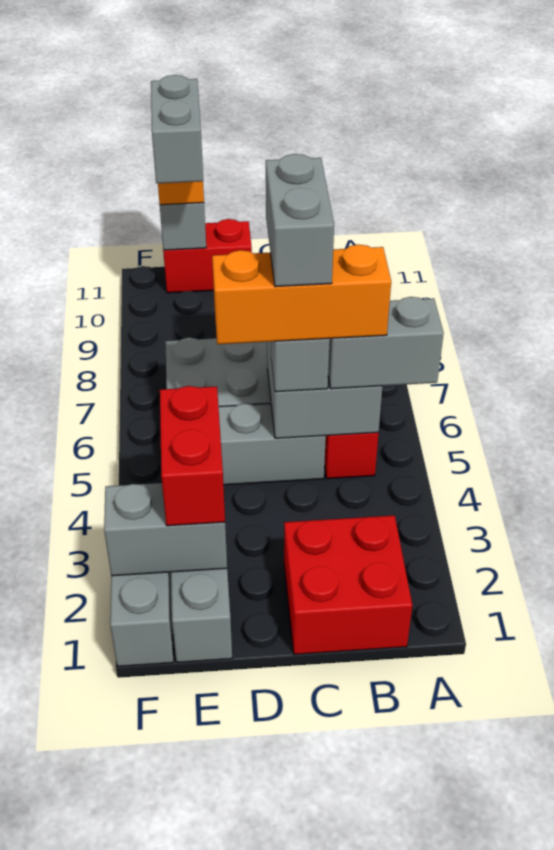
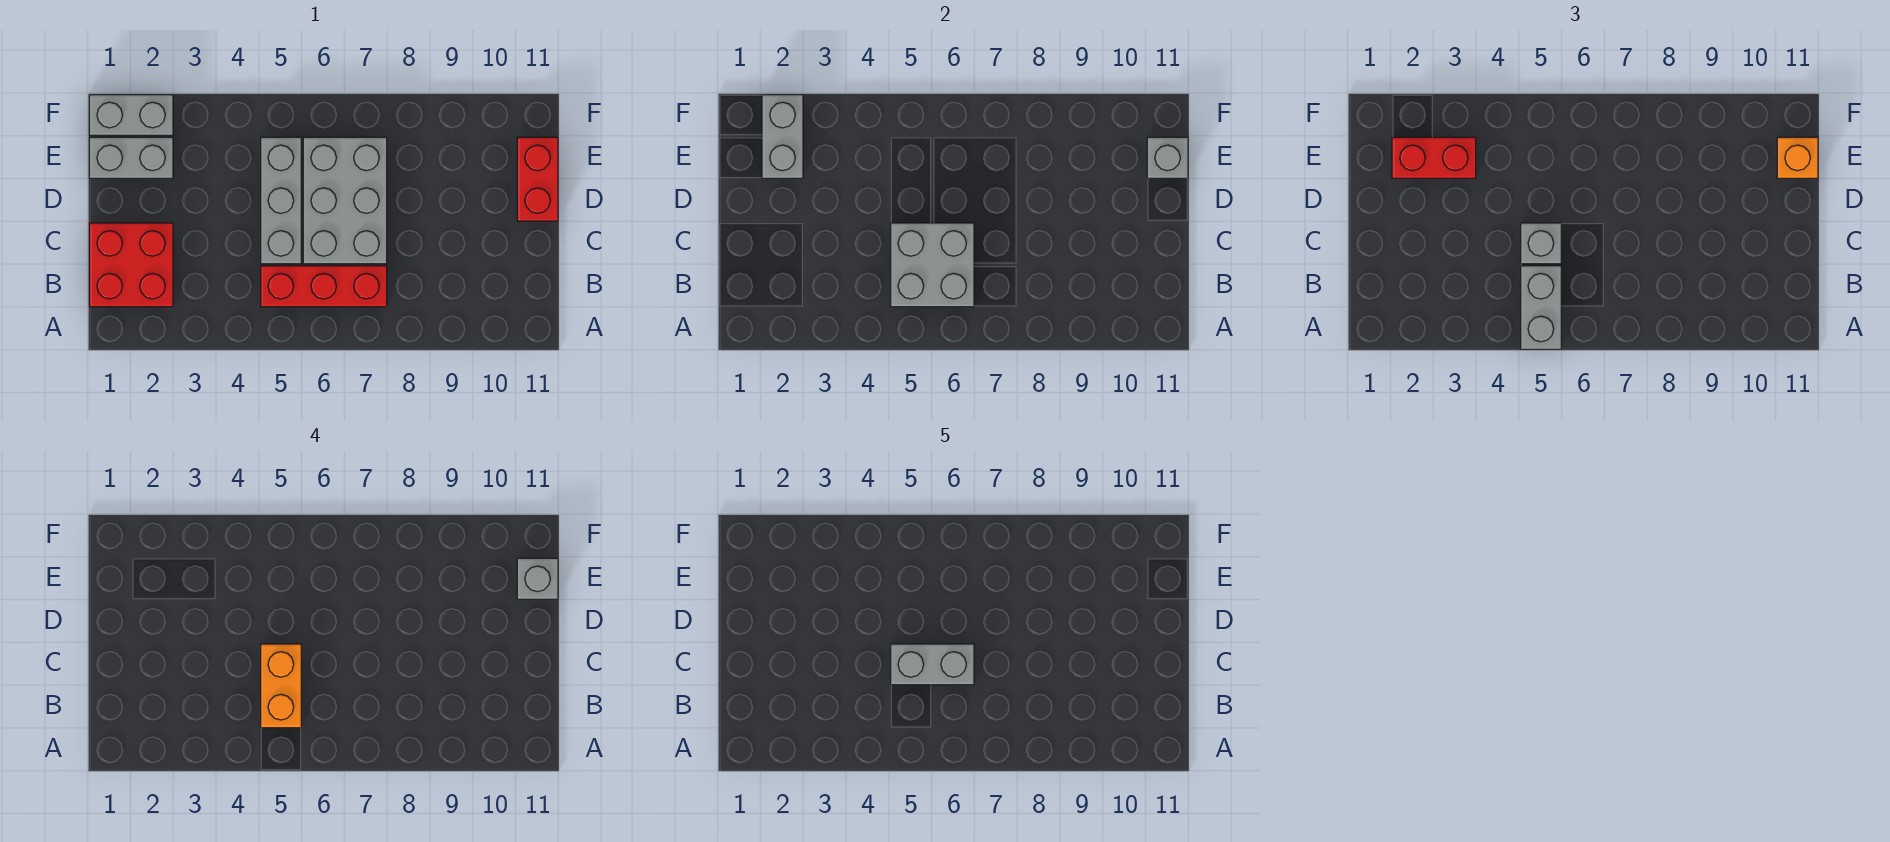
orange brick B5:D5 level 4 -> orange brick B5:C5 level 4
grey brick E10:E11 level 4 -> grey brick E11 level 4

